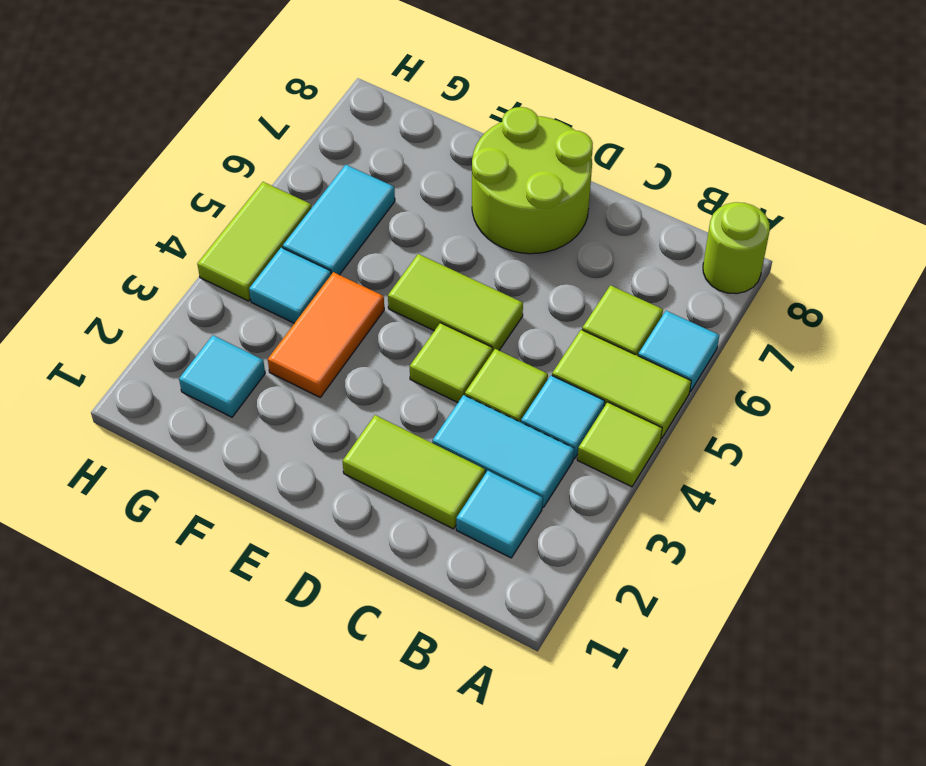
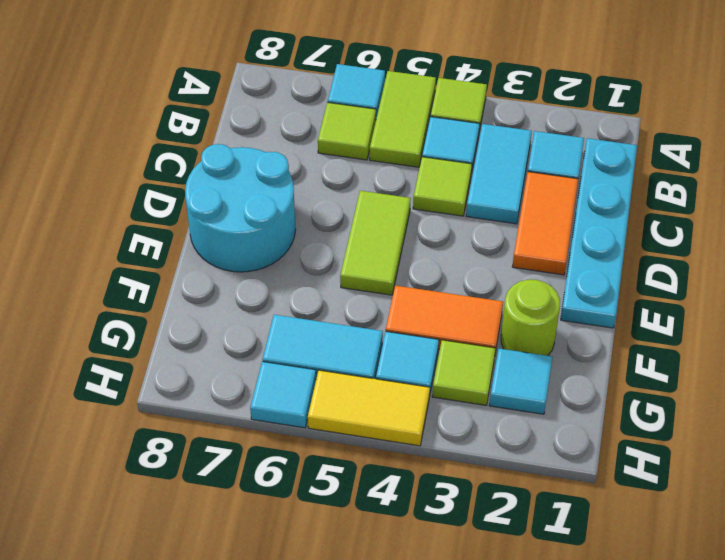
lime round brick A8 level 1 -> lime round brick F2 level 1
none -> cyan plate B1:E1 level 1
lime tile C2:D2 level 1 -> orange tile C2:D2 level 1
lime tile D4 level 1 -> lime tile G3 level 1
lime round brick D7:E8 level 1 -> cyan round brick D7:E8 level 1
lime tile H4:H5 level 1 -> yellow tile H4:H5 level 1
none -> cyan tile H6 level 1

